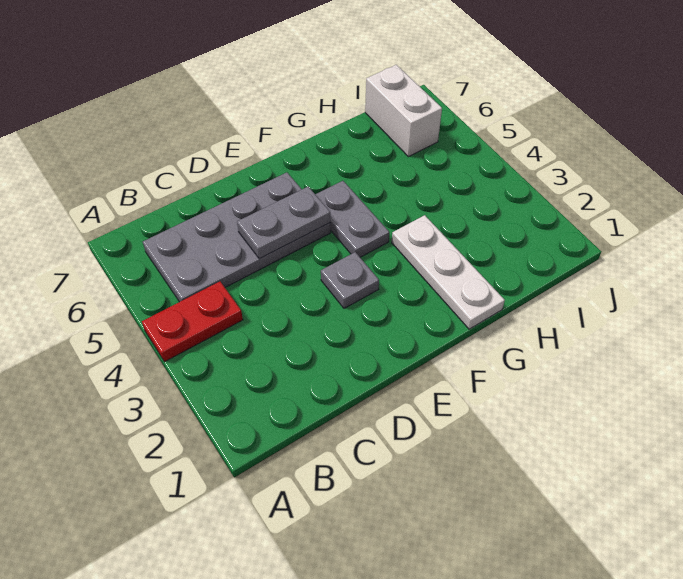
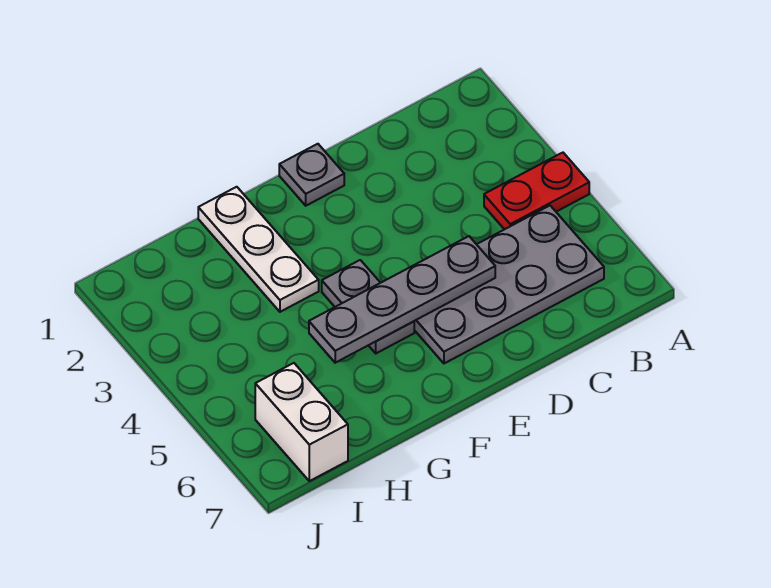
grey plate D5:E5 level 2 -> grey plate D5:G5 level 2
grey plate E3 level 1 -> grey plate E1 level 1

